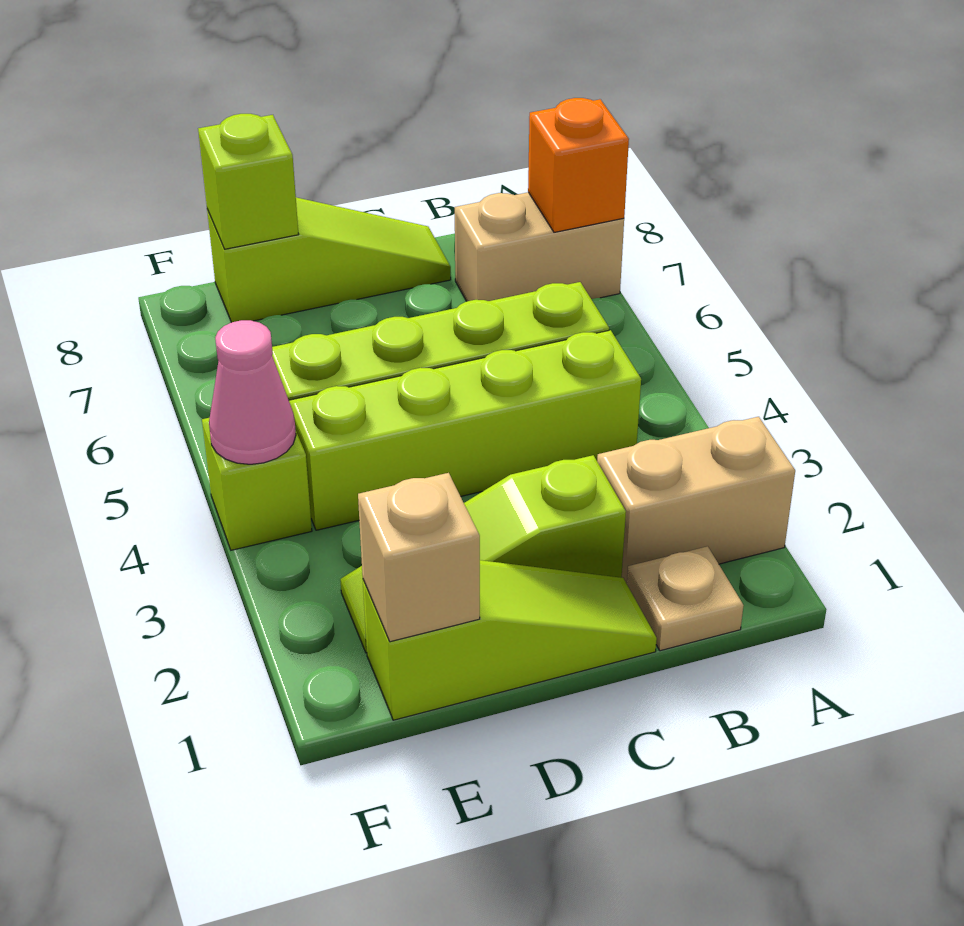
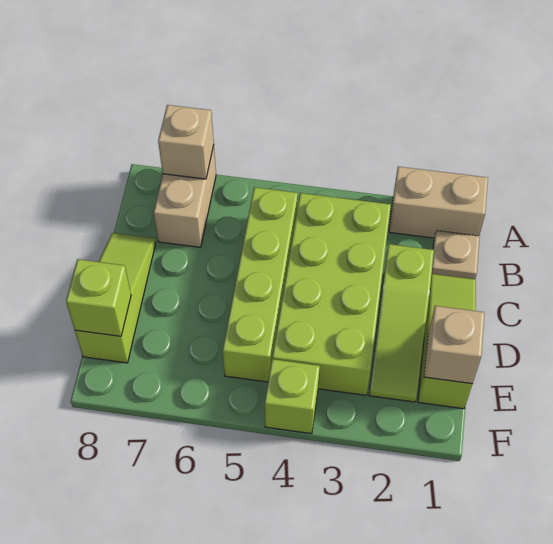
tan brick A2:B2 level 1 -> tan brick A1:A2 level 1
orange brick A7 level 2 -> tan brick A7 level 2
lime brick B4:E4 level 1 -> lime brick B3:E4 level 1
pink cone F4 level 2 -> none

